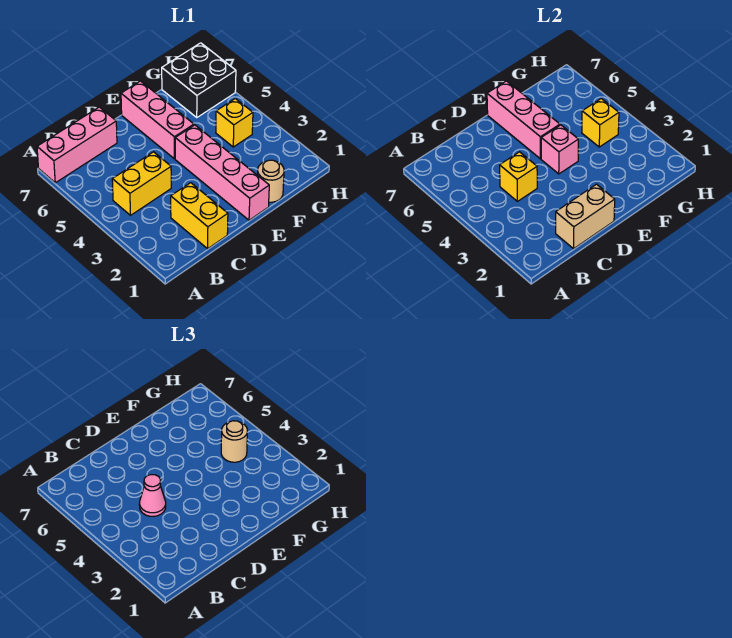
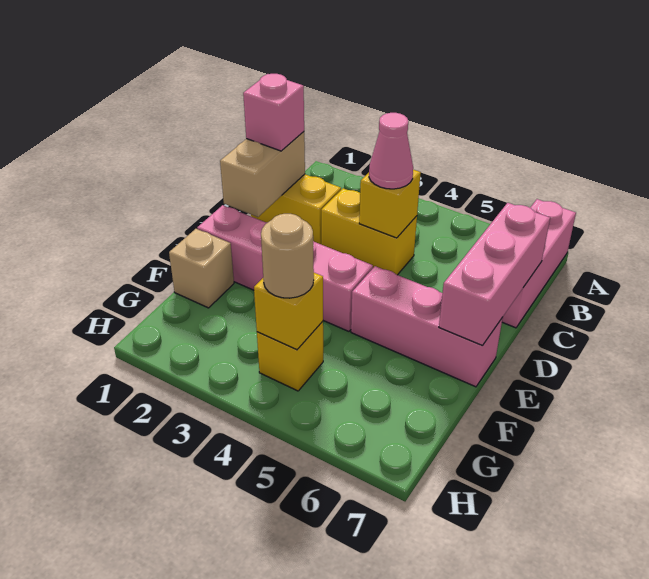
yellow brick B4:C4 level 1 -> yellow brick C3:C4 level 1
pink brick E4 level 2 -> pink brick C1 level 3
pink brick E5:E7 level 2 -> pink brick C7:E7 level 2
tan round brick F1 level 1 -> tan brick F1 level 1
black brick G6:H7 level 1 -> none

